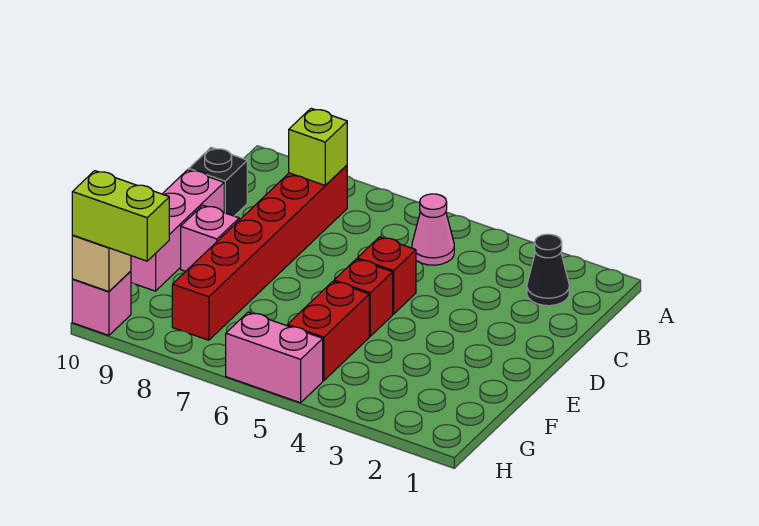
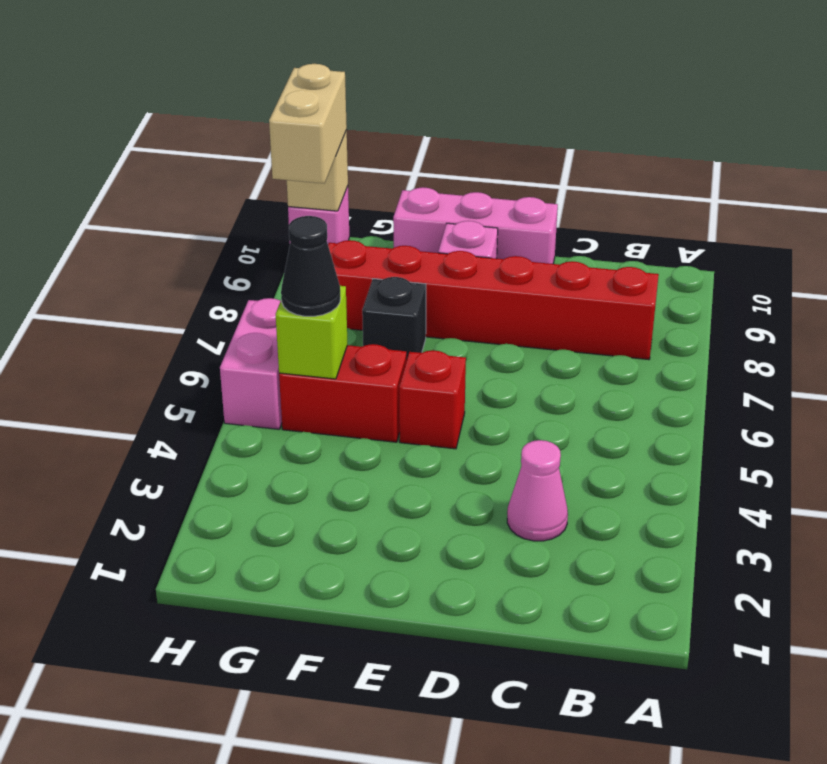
black cone B2 level 1 -> black cone G5 level 3
pink cone B5 level 1 -> pink cone C3 level 1
lime brick B8 level 2 -> lime brick G5 level 2
black brick C10 level 1 -> black brick F7 level 1
red brick D5 level 1 -> none
lime brick H9:H10 level 3 -> tan brick H9:H10 level 3

